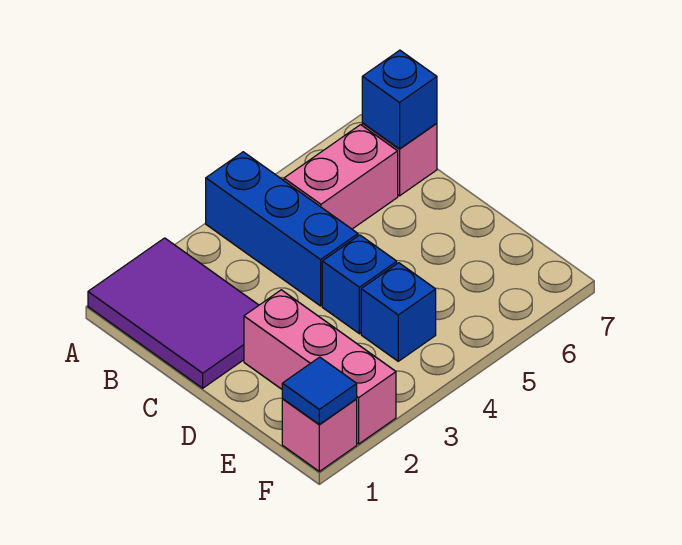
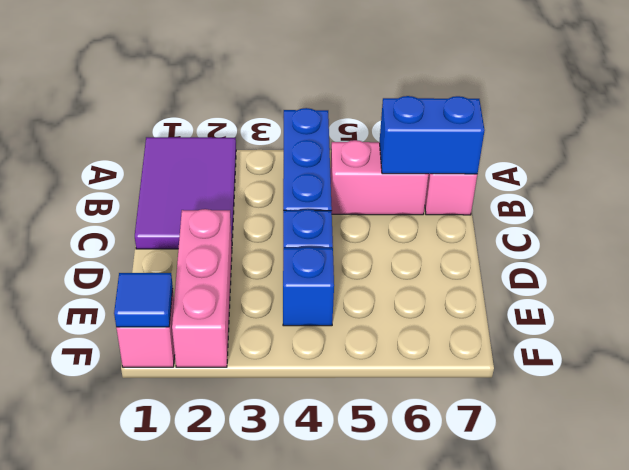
blue brick B7 level 2 -> blue brick B6:B7 level 2

